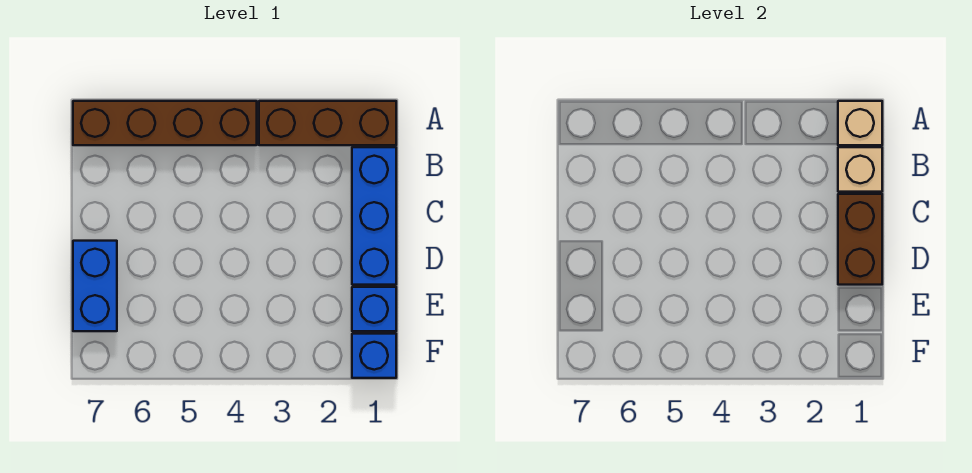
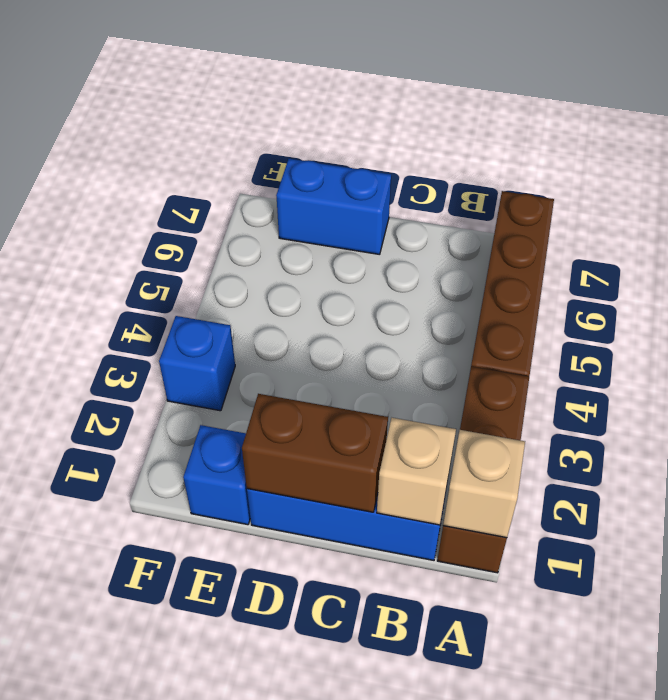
blue brick F1 level 1 -> blue brick F3 level 1

